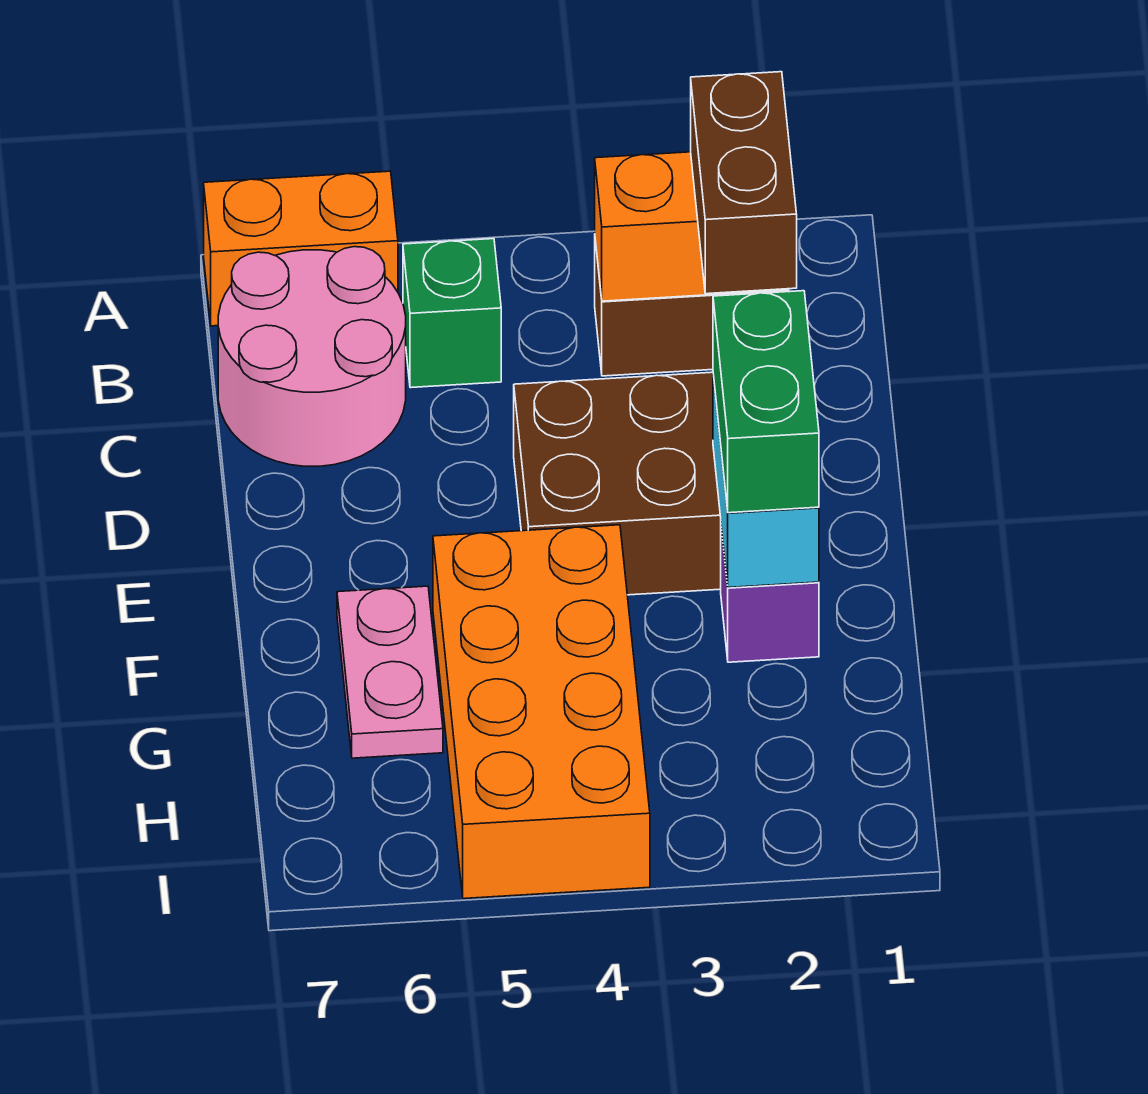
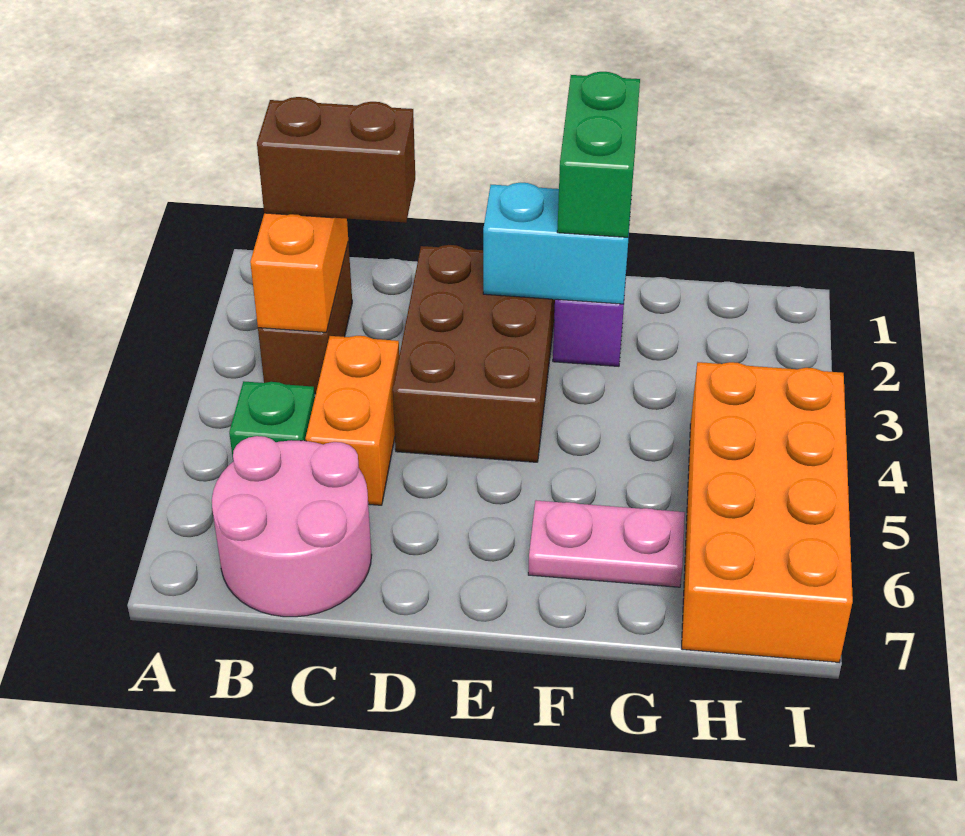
orange brick A6:A7 level 1 -> orange brick C4:C5 level 1
green brick E2:F2 level 3 -> green brick F1:F2 level 3
orange brick F4:I5 level 1 -> orange brick H4:I7 level 1

